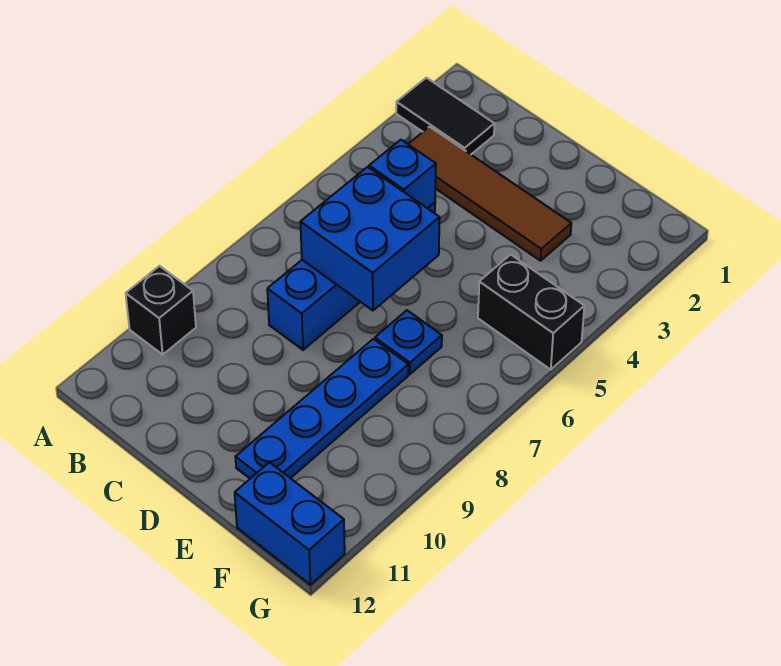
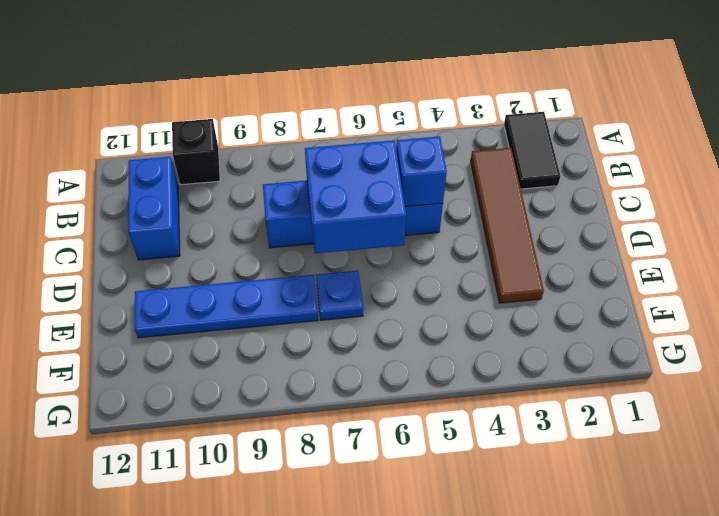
black brick F5:G5 level 1 -> none
blue brick F12:G12 level 1 -> blue brick B11:C11 level 1

